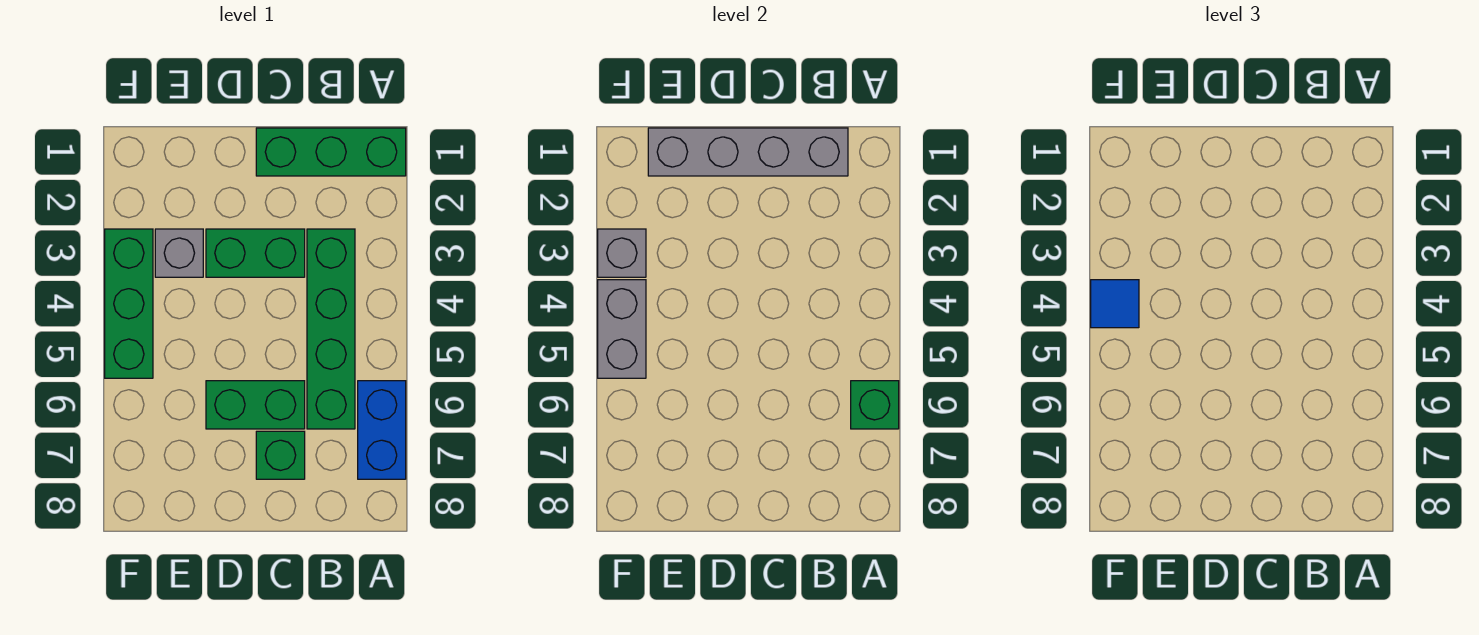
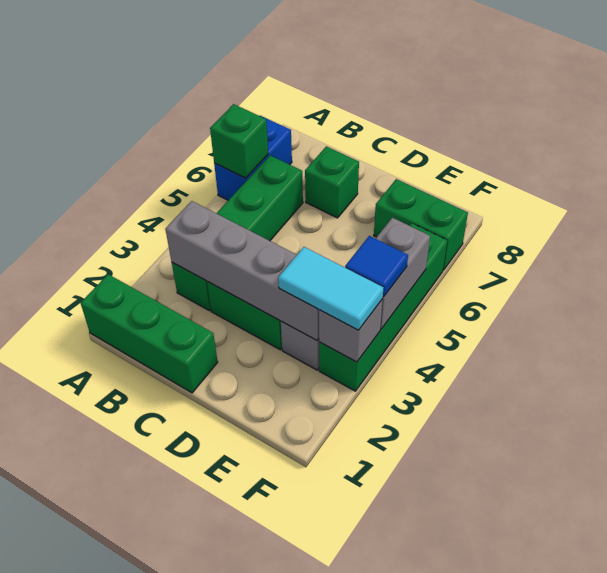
grey brick B1:E1 level 2 -> grey brick B3:E3 level 2
green brick C6:D6 level 1 -> green brick E7:F7 level 1
none -> cyan tile E3:F3 level 3
green brick F3:F5 level 1 -> green brick F3:F6 level 1

